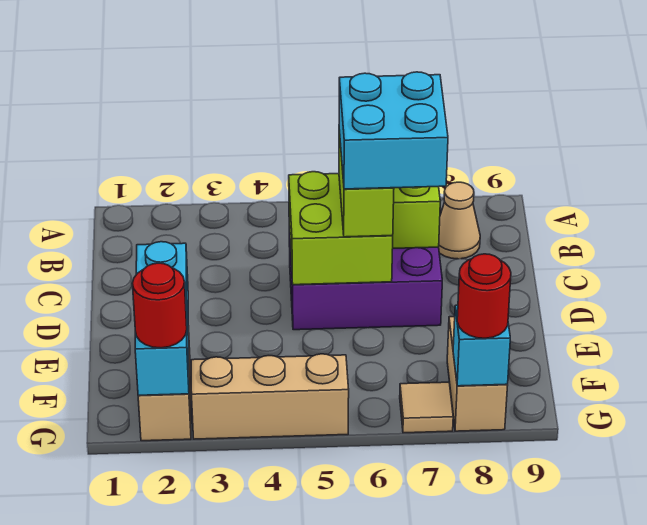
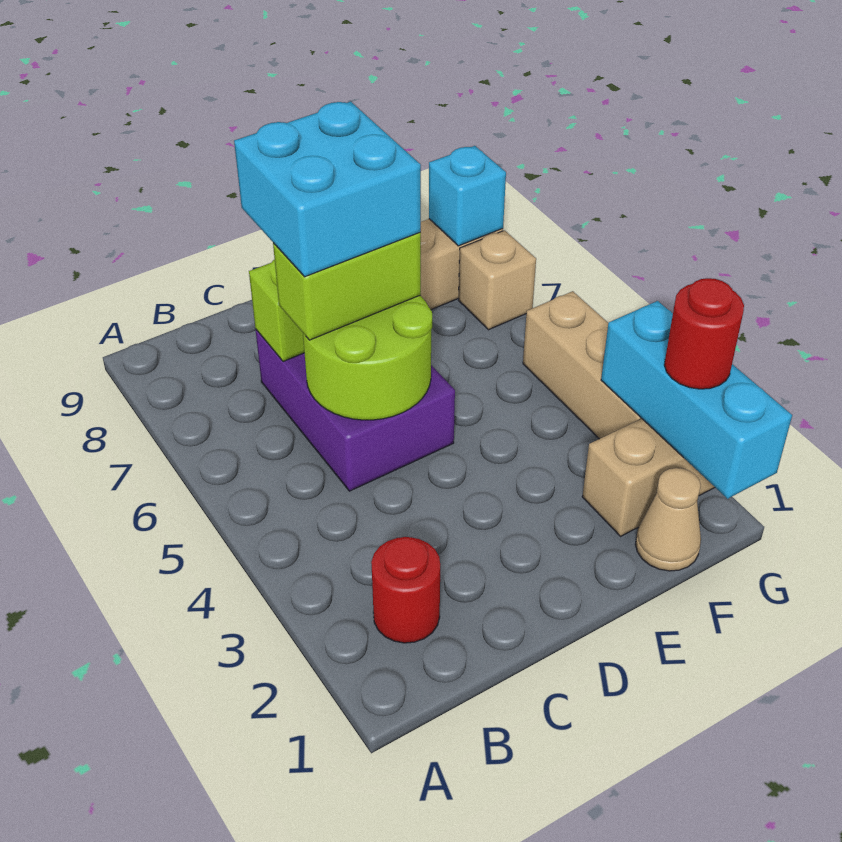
tan cone B8 level 1 -> tan cone F1 level 1
lime brick C5:D6 level 2 -> lime round brick C5:D6 level 2
cyan brick E2:G2 level 2 -> cyan brick G1:G3 level 2
tan tile G7 level 1 -> tan brick G7 level 1
red round brick G8 level 3 -> red round brick B2 level 1

